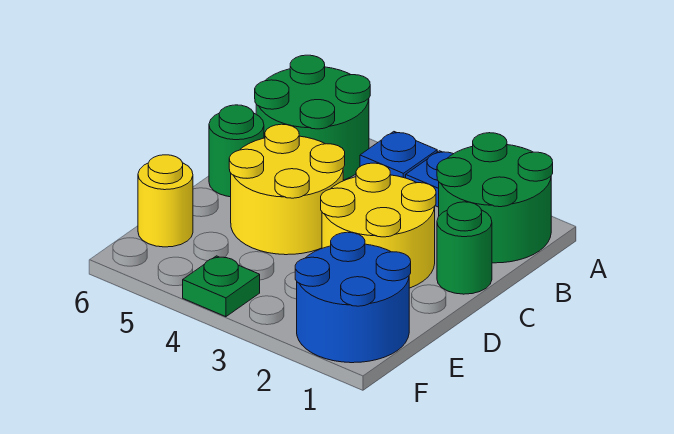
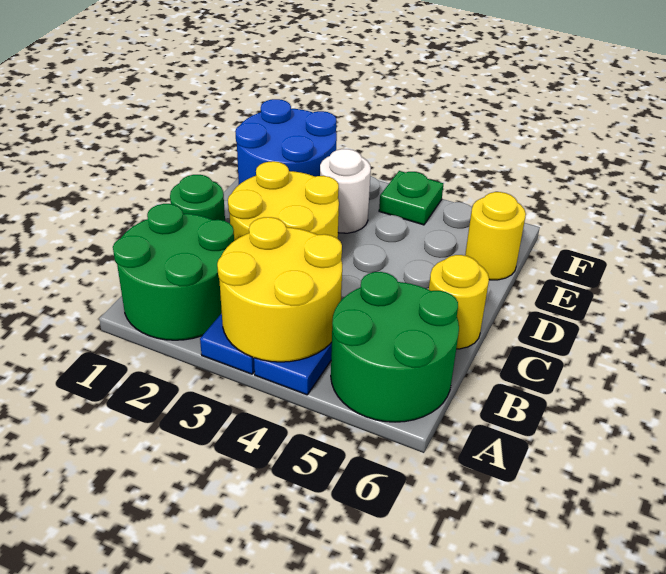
yellow round brick C4:D5 level 1 -> yellow round brick A3:B4 level 2
green round brick C6 level 1 -> yellow round brick C6 level 1
none -> white round brick E3 level 1

